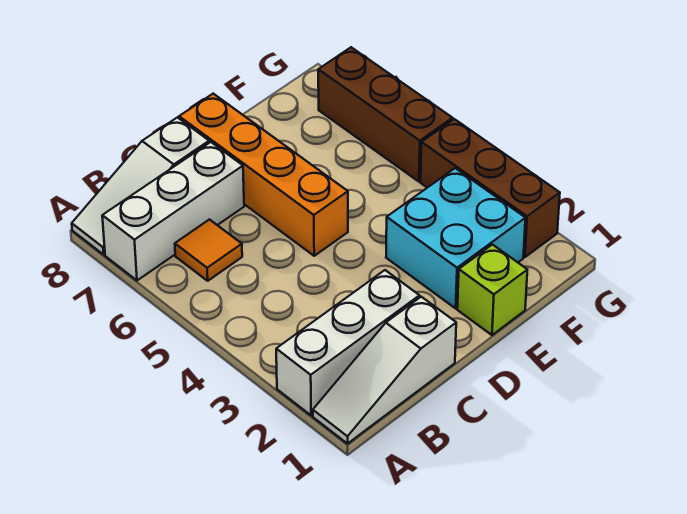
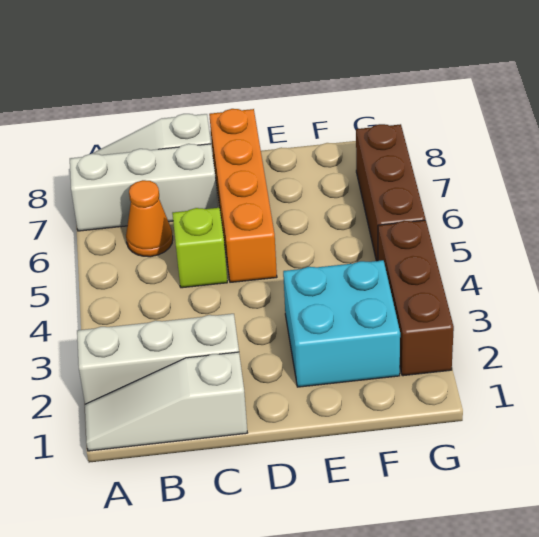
orange tile B6 level 1 -> orange cone B6 level 1
lime brick E1 level 1 -> lime brick C5 level 1

